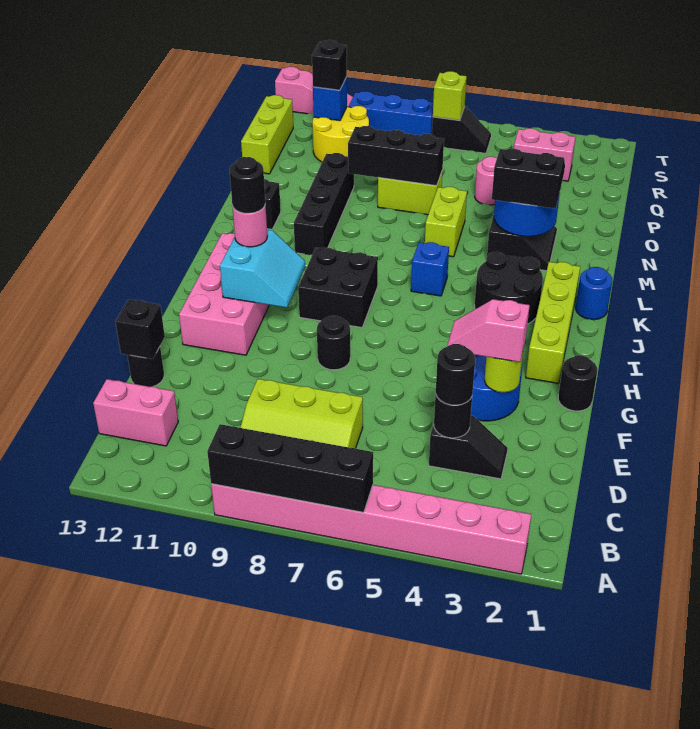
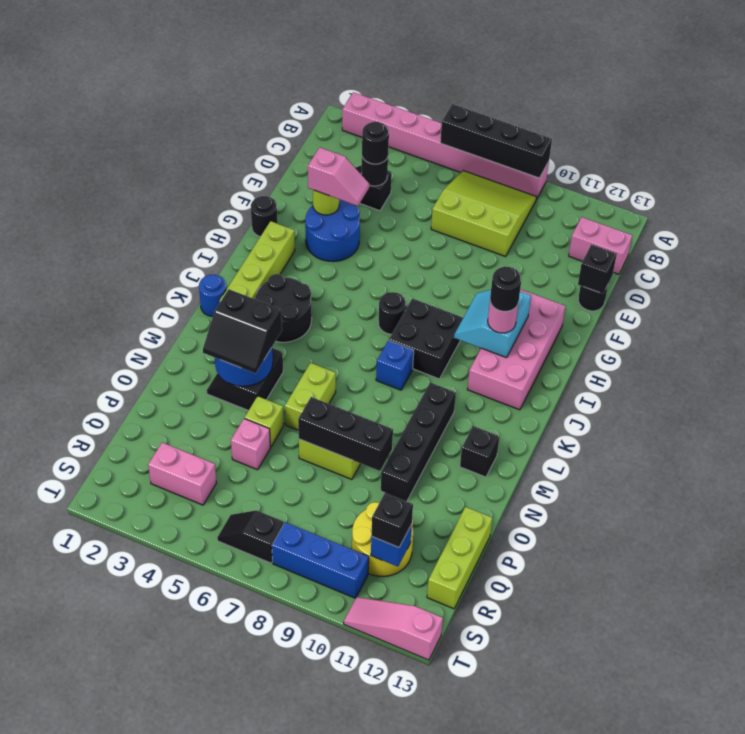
black round brick G8 level 1 -> black round brick I7 level 1
blue brick K6 level 1 -> blue brick K8 level 1
pink round brick P5 level 1 -> pink brick P5 level 1
lime brick S7 level 2 -> lime brick O5 level 1

